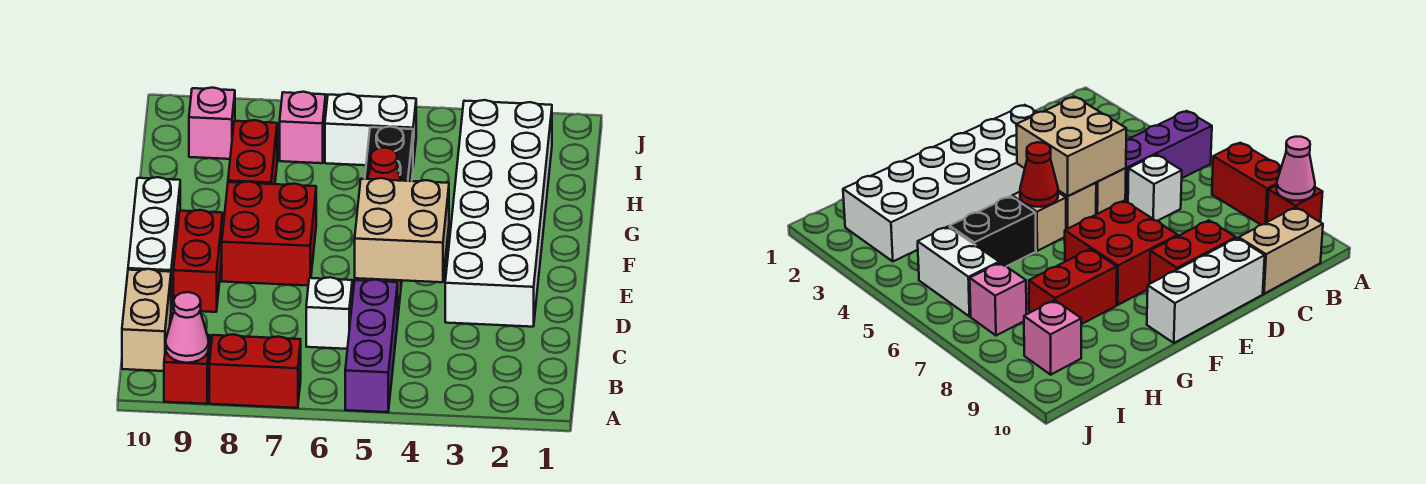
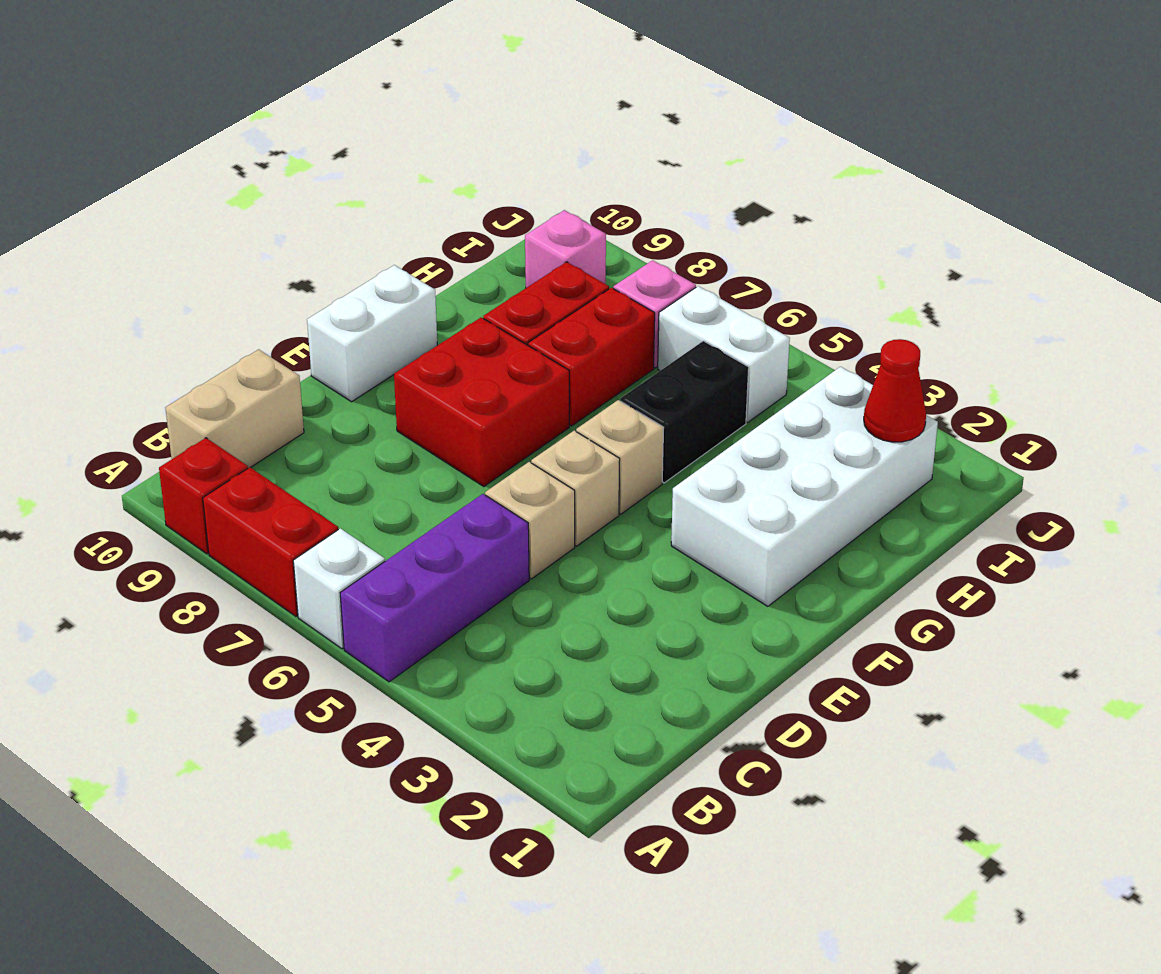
pink cone A9 level 2 -> none
white brick C6 level 1 -> white brick A6 level 1
white brick D2:I3 level 1 -> white brick F2:I3 level 1
tan brick D4:E5 level 2 -> none
red brick D9:E9 level 1 -> red brick G7:H7 level 1
white brick D10:F10 level 1 -> white brick E10:F10 level 1
red cone F5 level 2 -> red cone I2 level 2

